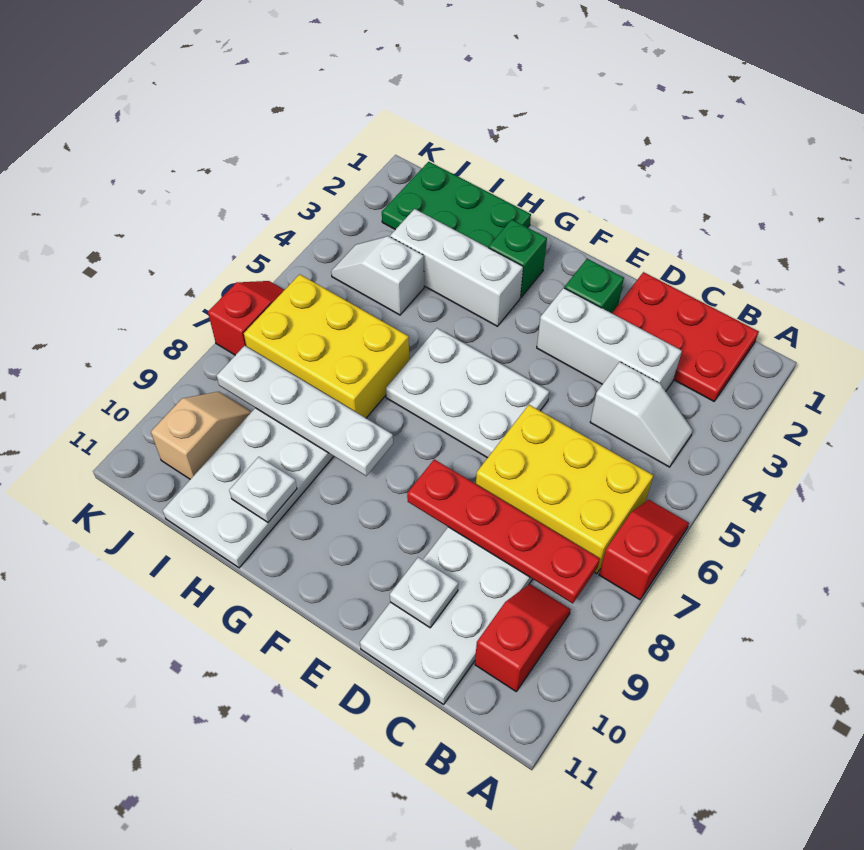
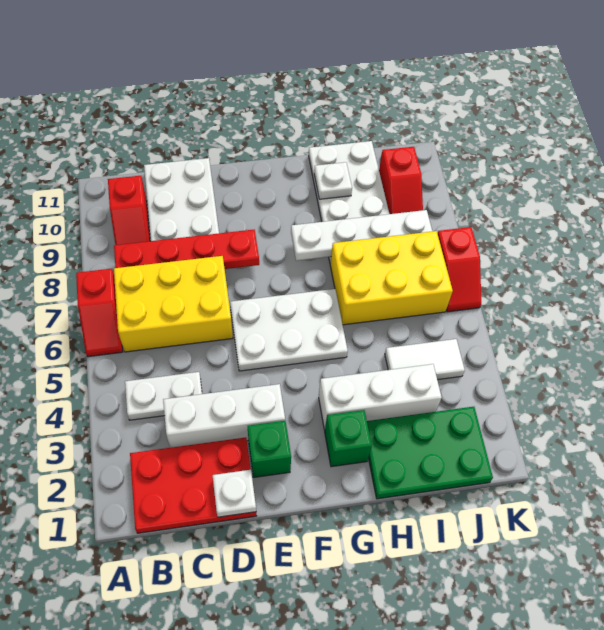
white slope B4:C4 level 1 top C -> white plate B4:C4 level 1
white plate D10 level 2 -> white plate D1 level 2
white slope I4:J4 level 1 top I -> white tile I4:J4 level 1
tan slope J9:J10 level 1 top 10 -> red slope J9:J10 level 1 top 10

